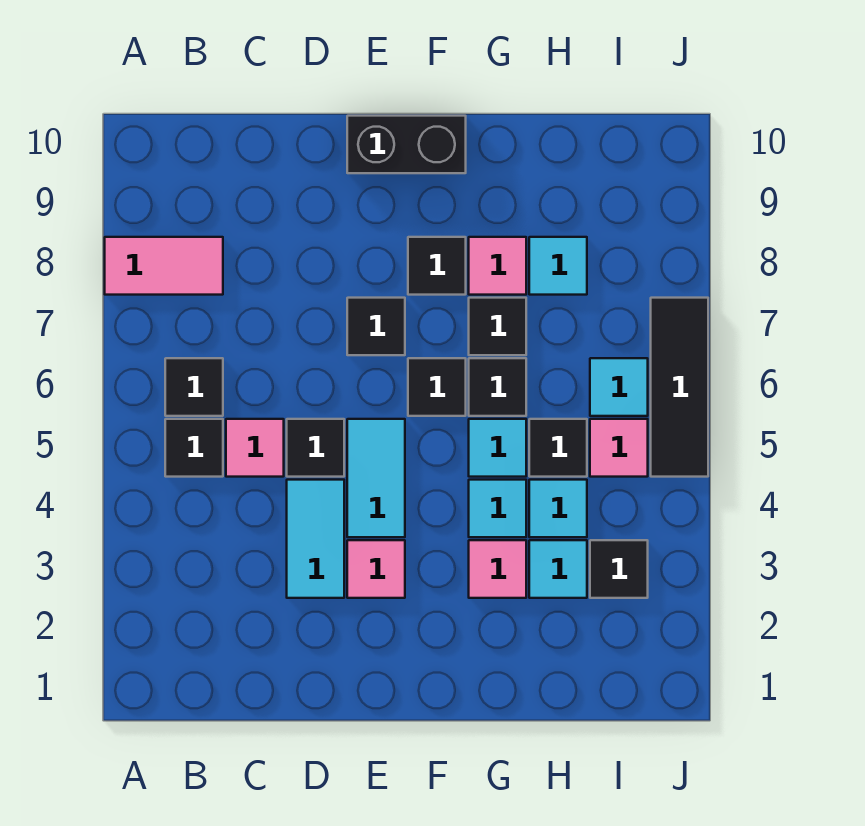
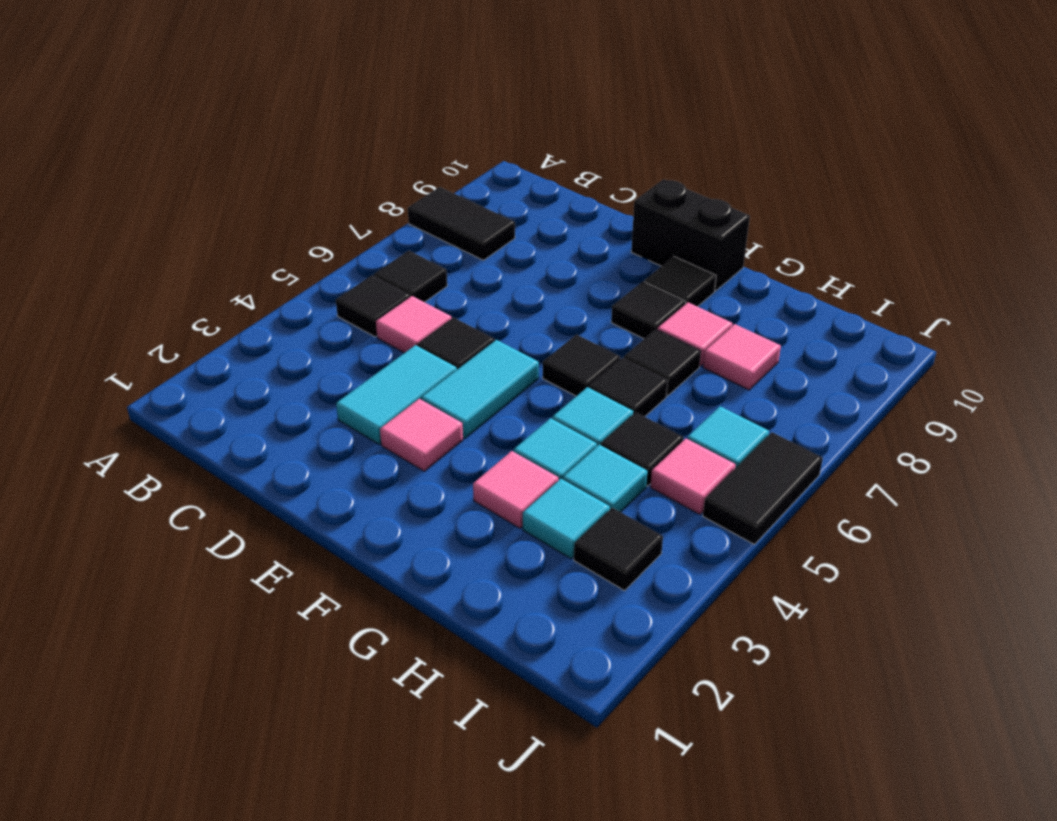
pink tile A8:B8 level 1 -> black tile A8:B8 level 1
black tile E7 level 1 -> black tile F9 level 1
cyan tile H8 level 1 -> pink tile H8 level 1
black tile J5:J7 level 1 -> black tile J5:J6 level 1

